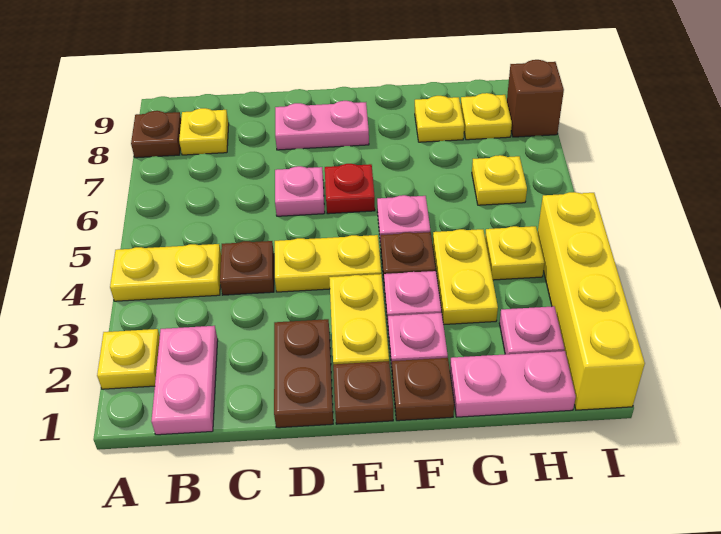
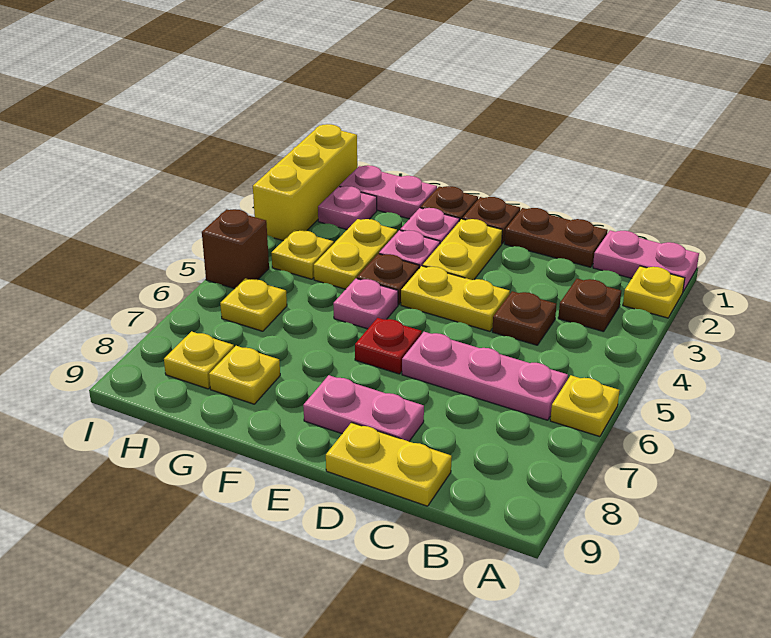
yellow plate A4:B4 level 1 -> yellow plate C9:D9 level 1
brown plate A8 level 1 -> brown plate B3 level 1
pink plate B1:B2 level 1 -> pink plate A1:B1 level 1
yellow plate B8 level 1 -> yellow plate A6 level 1
brown plate D1:D2 level 1 -> brown plate C1:D1 level 1
pink plate D6 level 1 -> pink plate B6:D6 level 1
yellow brick I1:I4 level 1 -> yellow brick I1:I3 level 1
brown brick I8 level 1 -> brown brick I5 level 1

